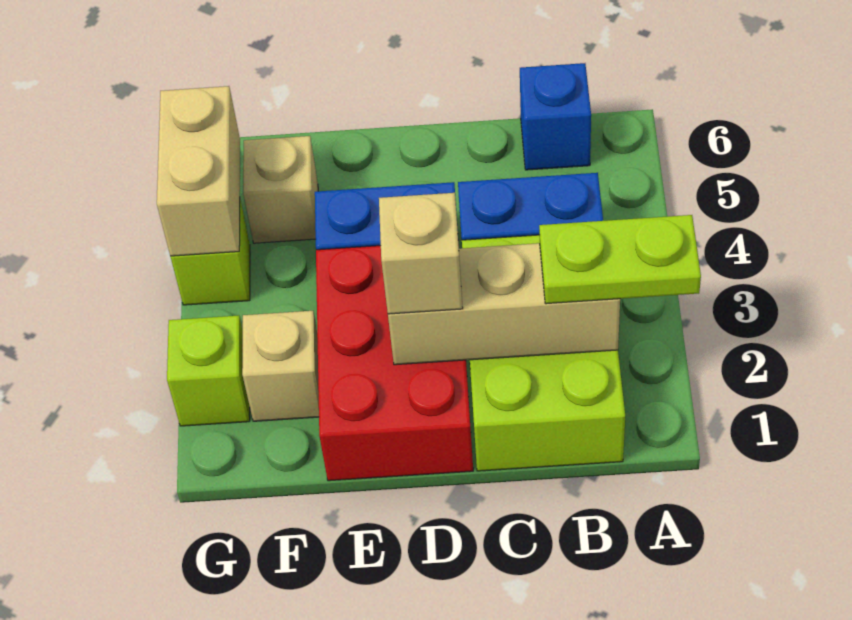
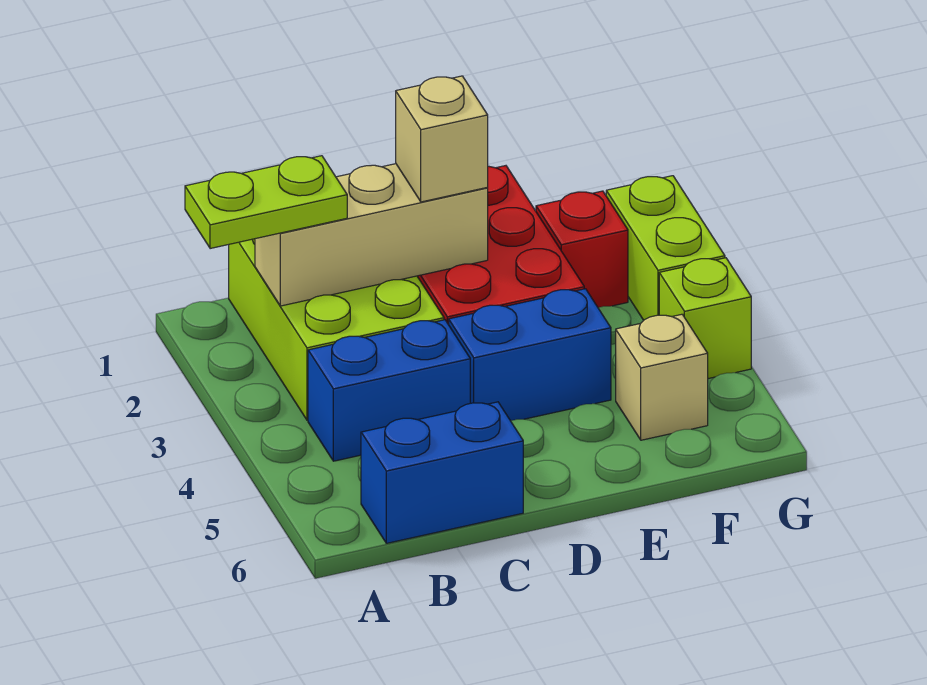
blue brick B6 level 1 -> blue brick B6:C6 level 1
tan brick F2 level 1 -> red brick F2 level 1
lime brick G2 level 1 -> lime brick G2:G3 level 1
tan brick G4:G5 level 2 -> none

